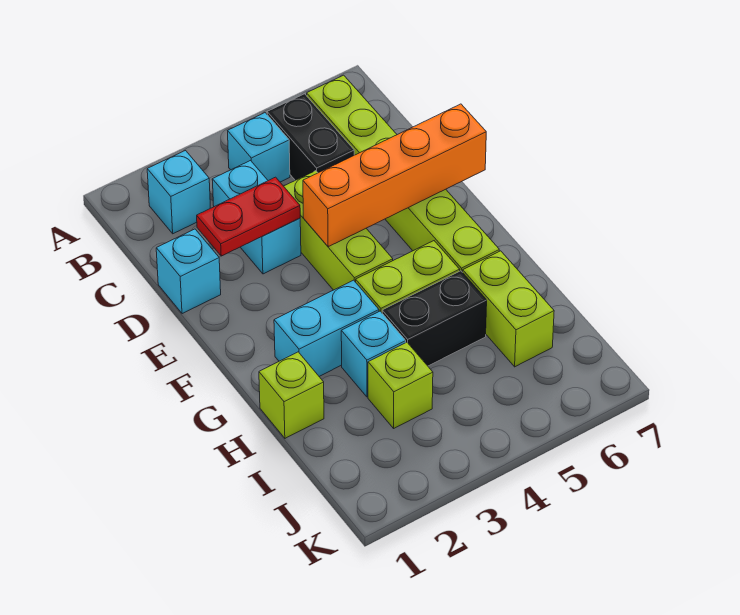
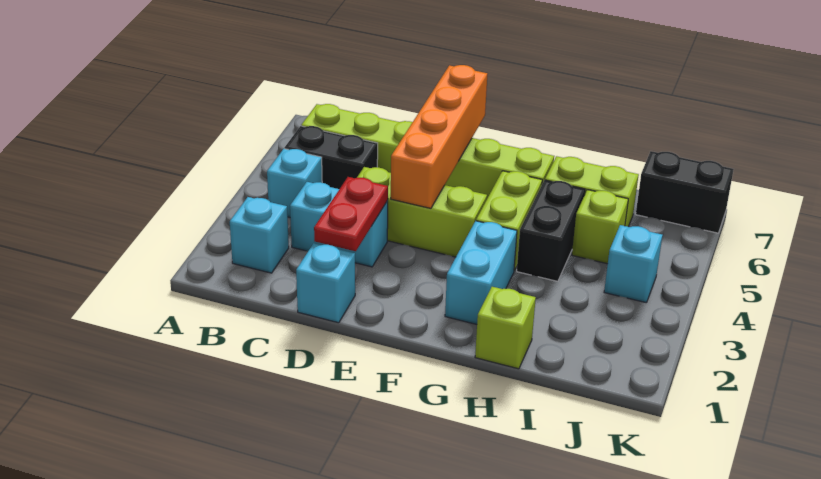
cyan brick H3 level 1 -> cyan brick J4 level 1
lime brick I3 level 1 -> lime brick I5 level 1
none -> black brick J7:K7 level 1

